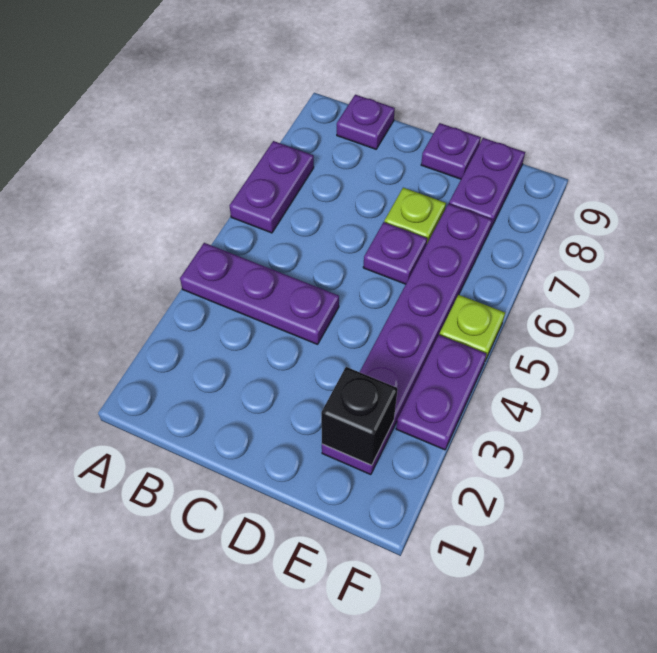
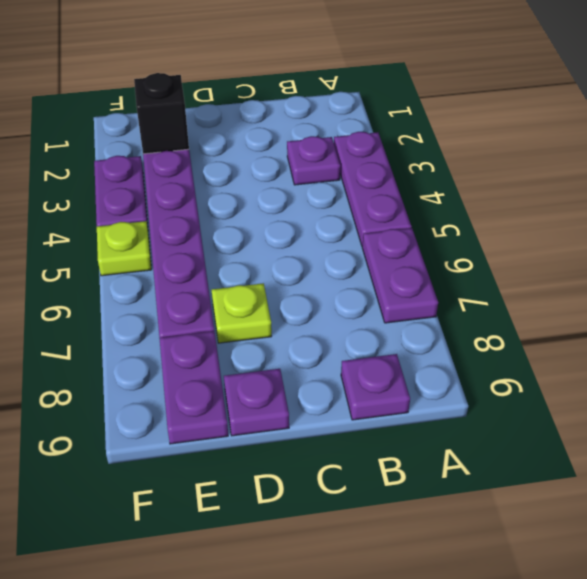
purple plate A4:C4 level 1 -> purple plate A3:A5 level 1
purple plate D6 level 1 -> purple plate B3 level 1

